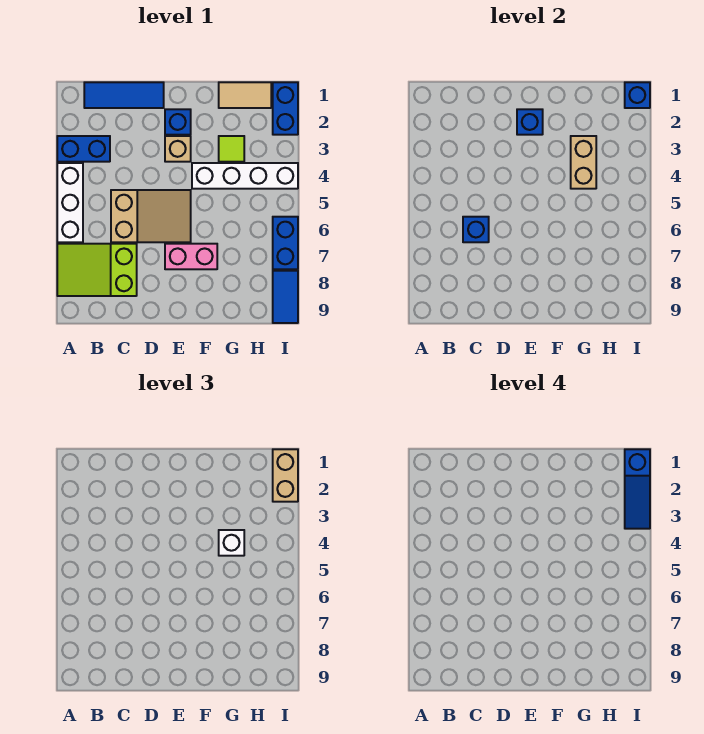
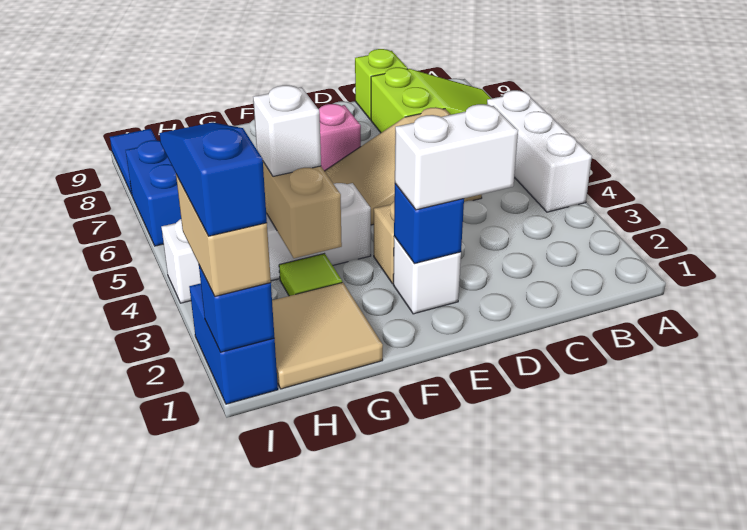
blue brick A3:B3 level 1 -> none
blue tile B1:D1 level 1 -> none
blue brick C6 level 2 -> none
none -> lime brick C9 level 1
none -> white brick D2:E2 level 3
blue brick E2 level 1 -> white brick E2 level 1
tan tile G1:H1 level 1 -> tan tile G1:H2 level 1

